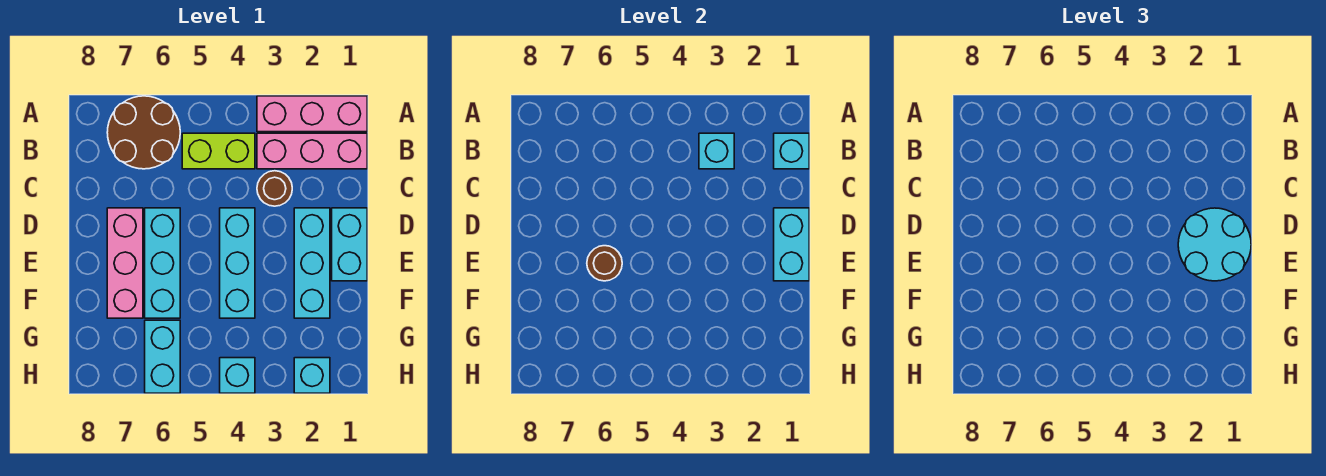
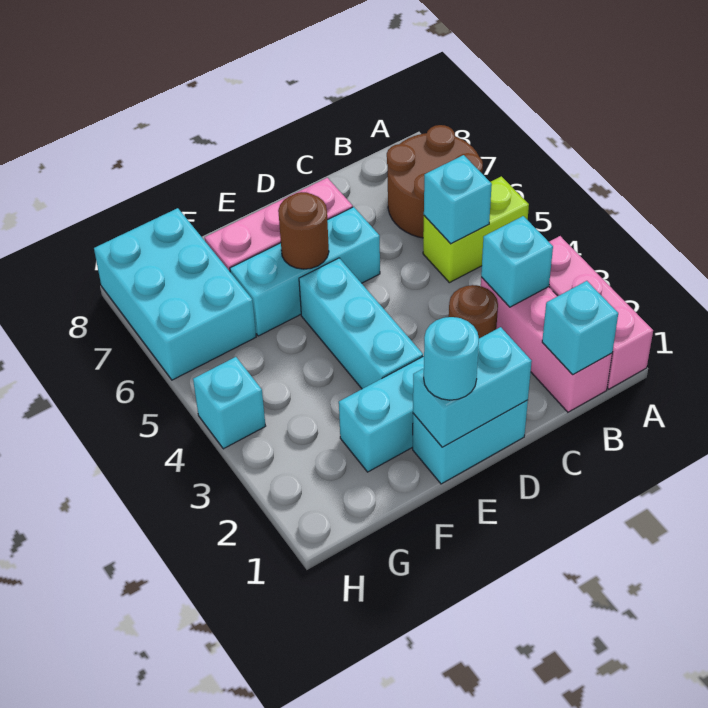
lime brick B4:B5 level 1 -> lime brick A5:B5 level 1
cyan round brick D1:E2 level 3 -> cyan round brick E1 level 3
cyan brick D4:F4 level 1 -> cyan brick E3:E5 level 1
cyan brick G6:H6 level 1 -> cyan brick G6:H8 level 1
cyan brick H2 level 1 -> cyan brick B5 level 2

